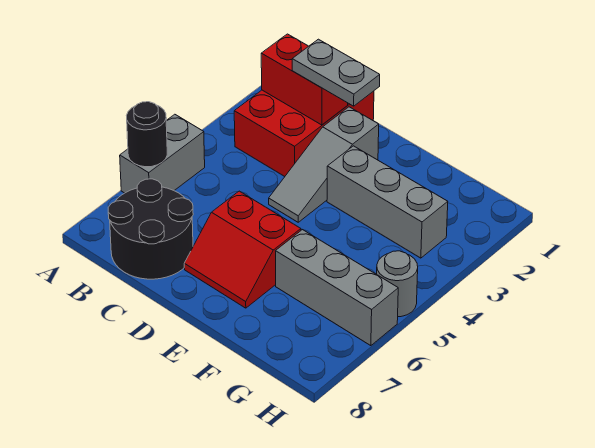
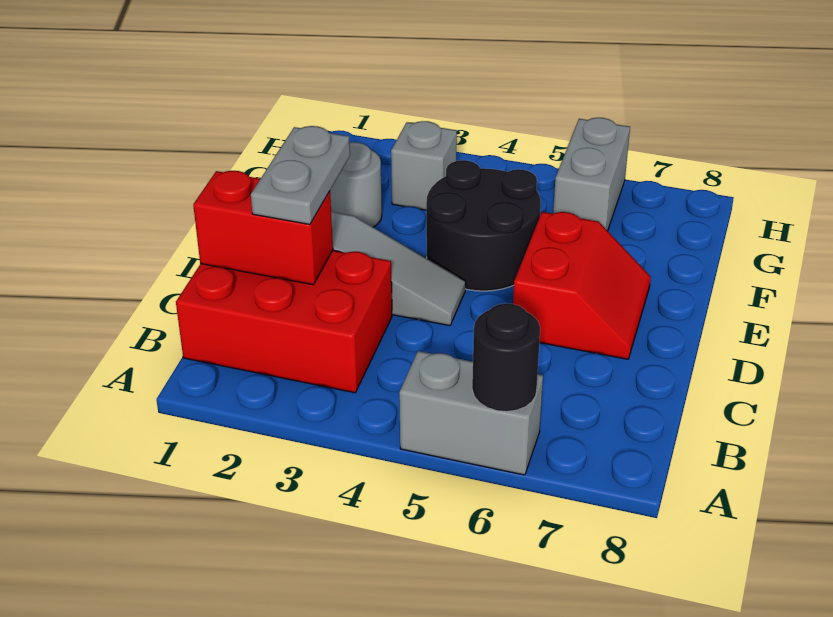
red brick B2:C2 level 2 -> red brick C1:C2 level 2
black round brick B7:C8 level 1 -> black round brick E4:F5 level 1
grey brick E3:G3 level 1 -> grey brick G3 level 1
grey brick F6:H6 level 1 -> grey brick G6:H6 level 1
grey round brick H5 level 1 -> grey round brick F2 level 1

